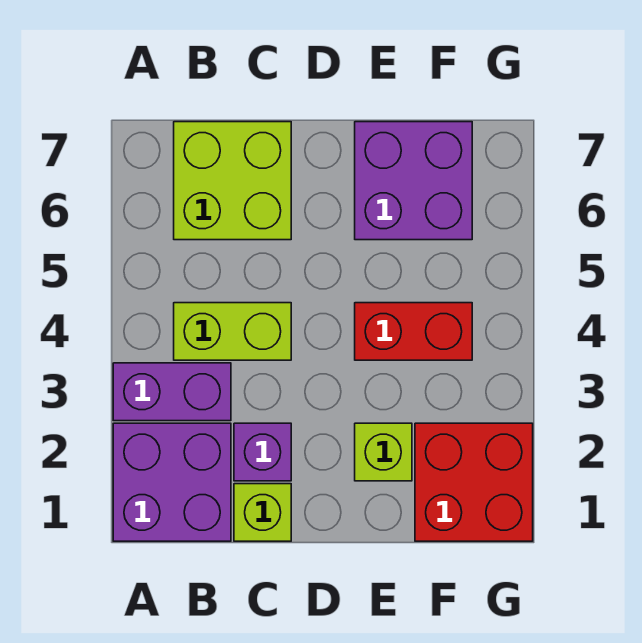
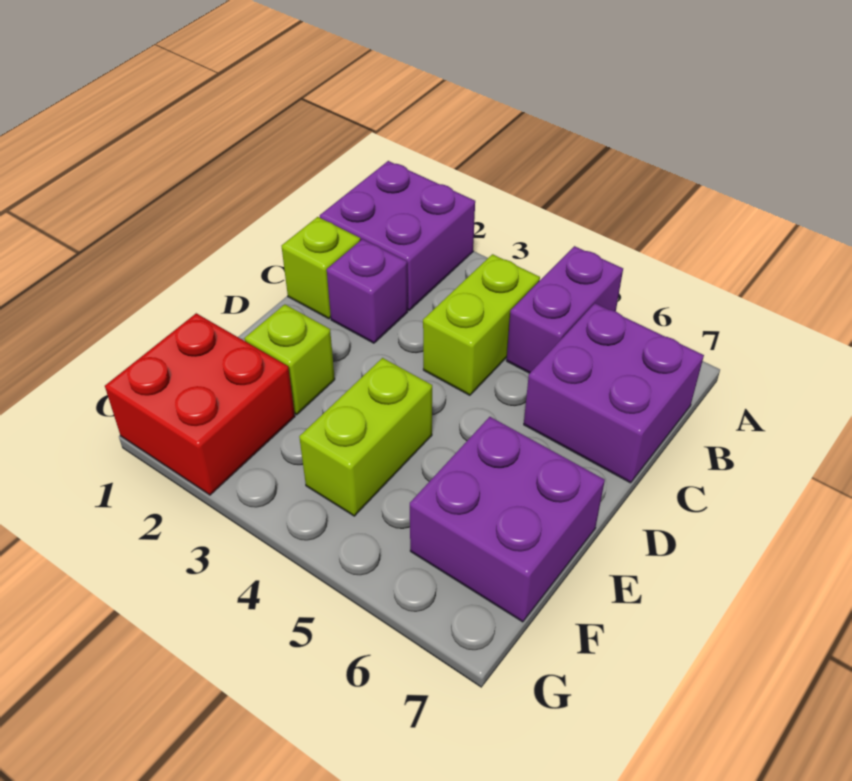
purple brick A3:B3 level 1 -> purple brick A5:B5 level 1
lime brick B6:C7 level 1 -> purple brick B6:C7 level 1
red brick E4:F4 level 1 -> lime brick E4:F4 level 1

